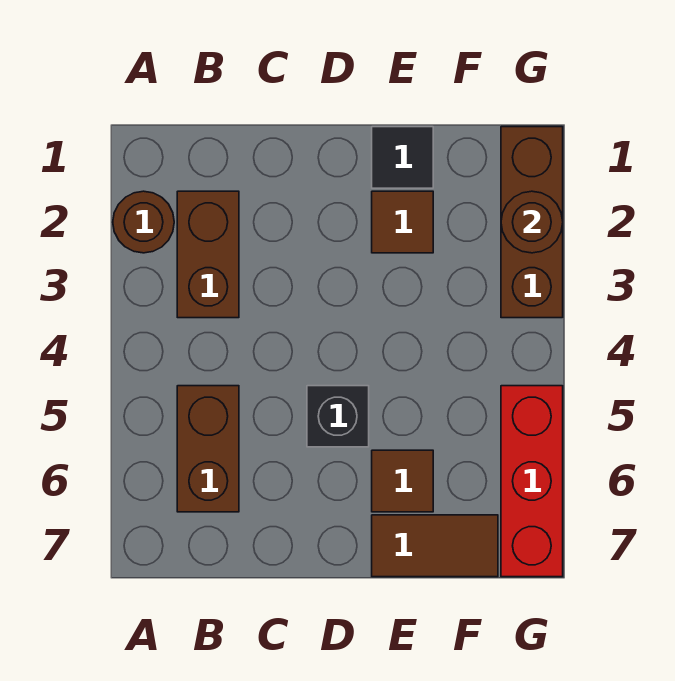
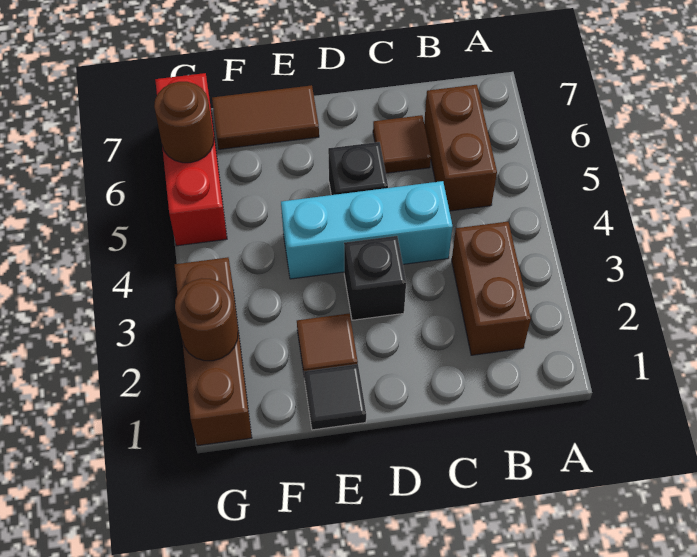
brown round brick A2 level 1 -> brown round brick G6 level 2
none -> cyan brick C4:E4 level 1
none -> black brick D3 level 1
brown tile E6 level 1 -> brown tile C6 level 1

